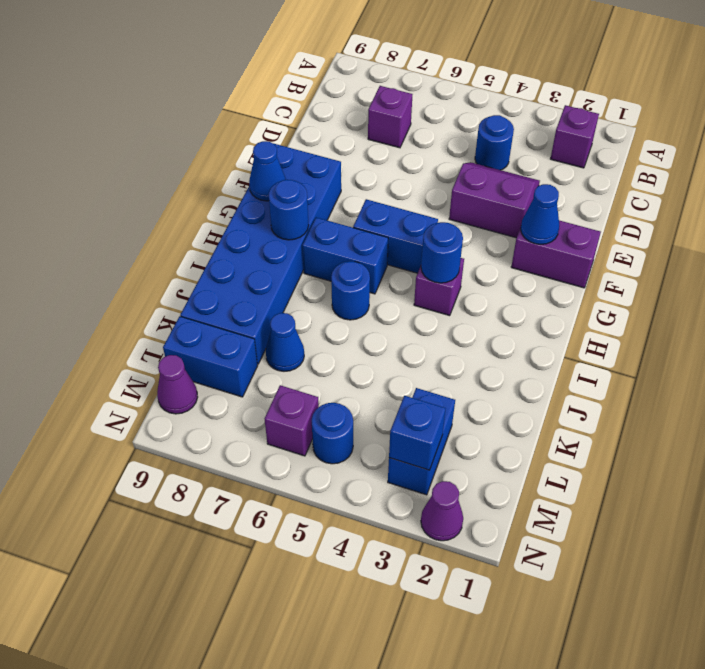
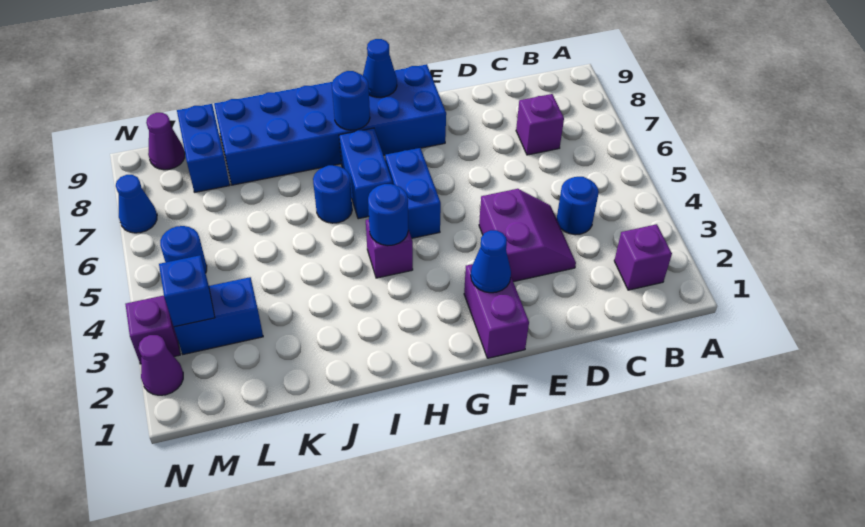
blue cone K7 level 1 -> blue cone N7 level 1
purple brick M6 level 1 -> purple brick N3 level 1

